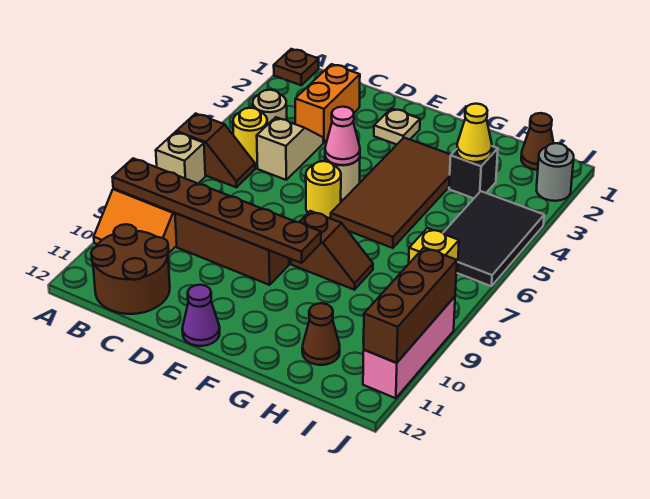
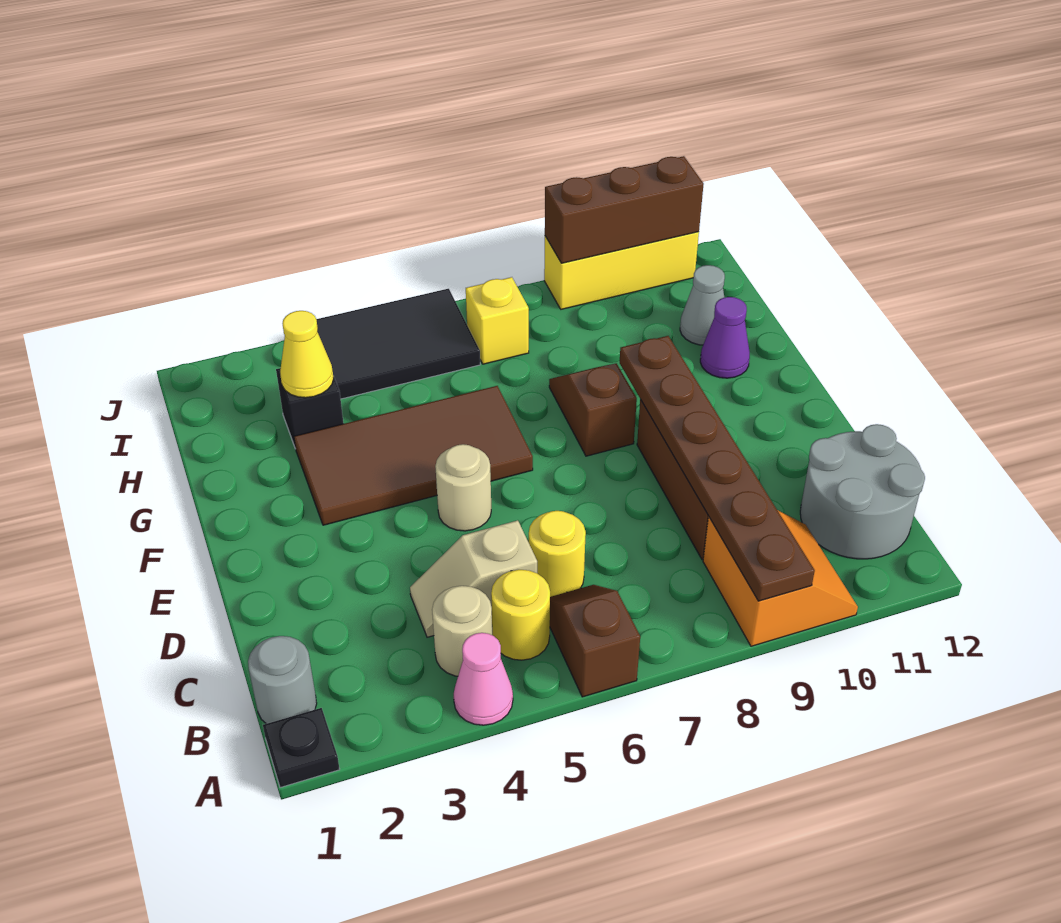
brown plate A1 level 1 -> black plate A1 level 1
tan brick A7 level 1 -> none
brown round brick B11:C12 level 1 -> grey round brick B11:C12 level 1
orange brick C2:C3 level 1 -> none
tan plate E2 level 1 -> none
pink cone E5 level 2 -> pink cone A4 level 1
yellow round brick E6 level 1 -> yellow round brick C6 level 1
purple cone E12 level 1 -> purple cone G11 level 1
brown cone H11 level 1 -> grey cone H11 level 1
brown cone I1 level 1 -> none
grey round brick J2 level 1 -> grey round brick B1 level 1
pink brick J9:J11 level 1 -> yellow brick J9:J11 level 1

